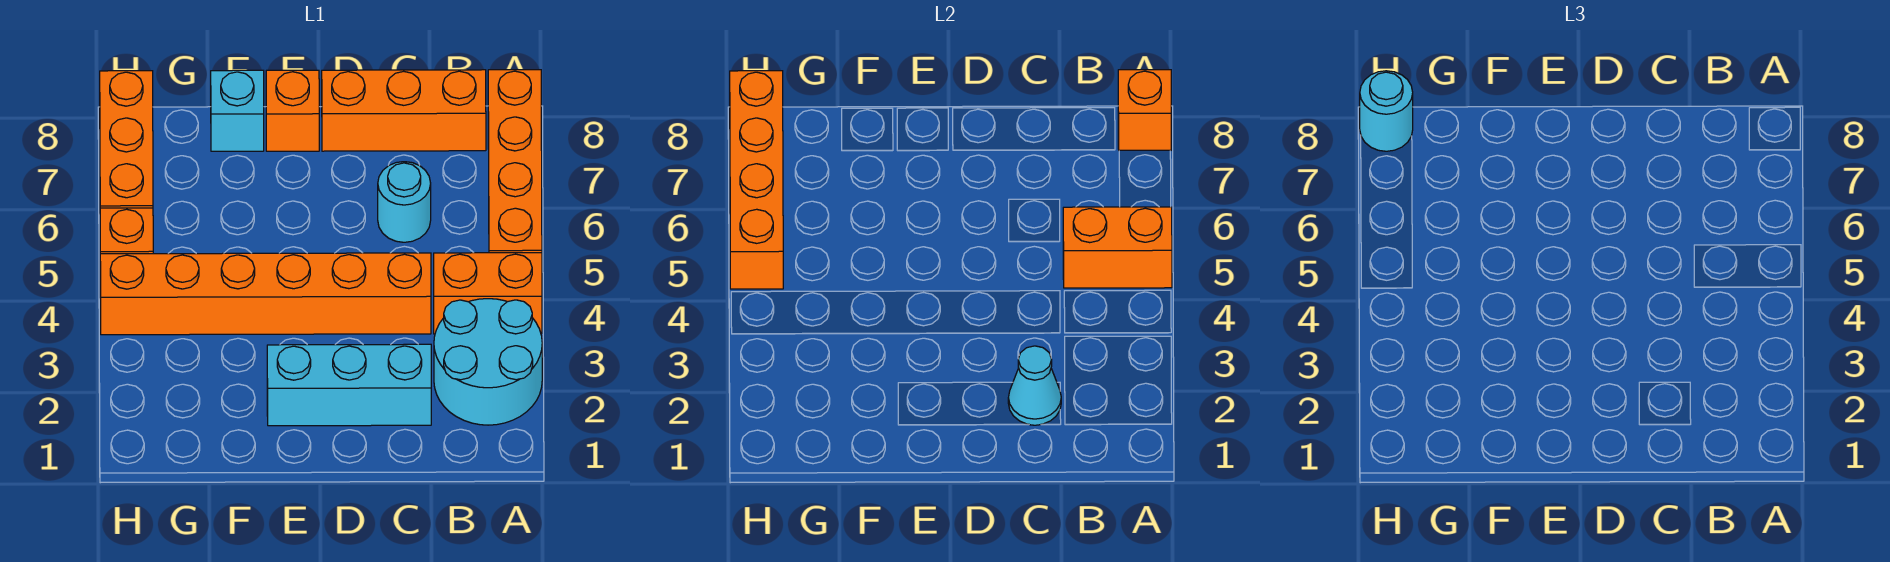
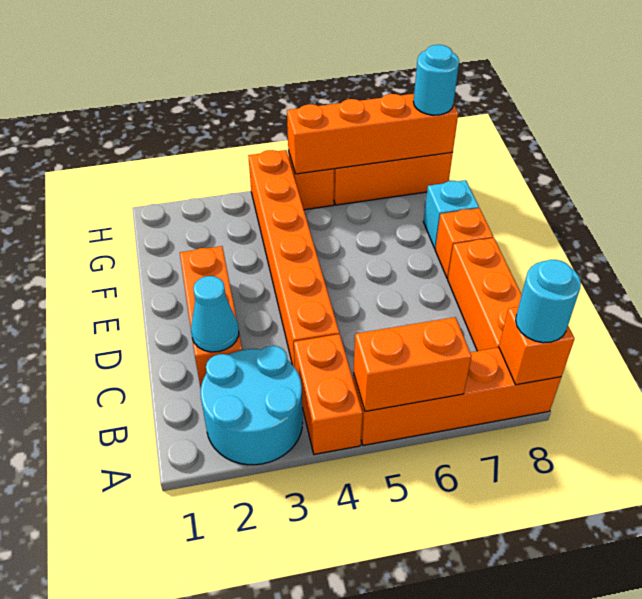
orange brick A5:B5 level 2 -> orange brick A5:A6 level 2
cyan brick C2:E2 level 1 -> orange brick C2:E2 level 1
cyan round brick C6 level 1 -> cyan round brick A8 level 3

